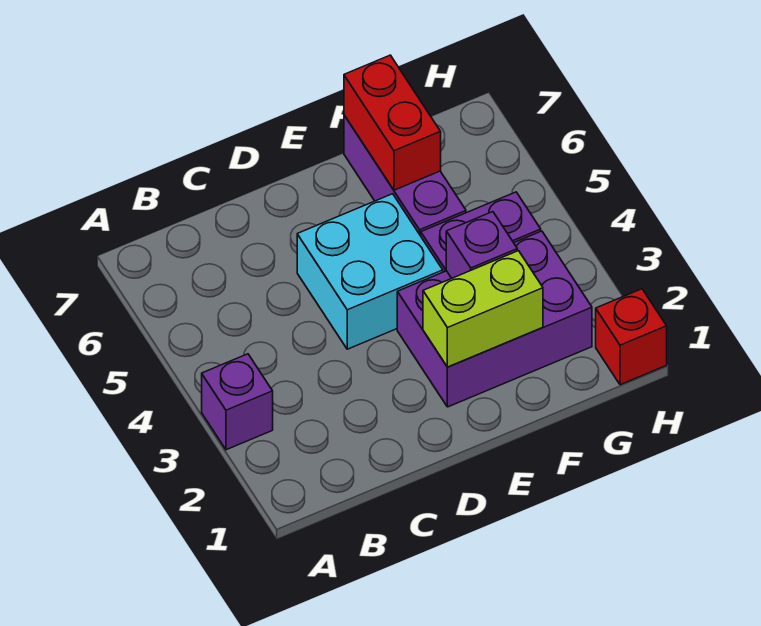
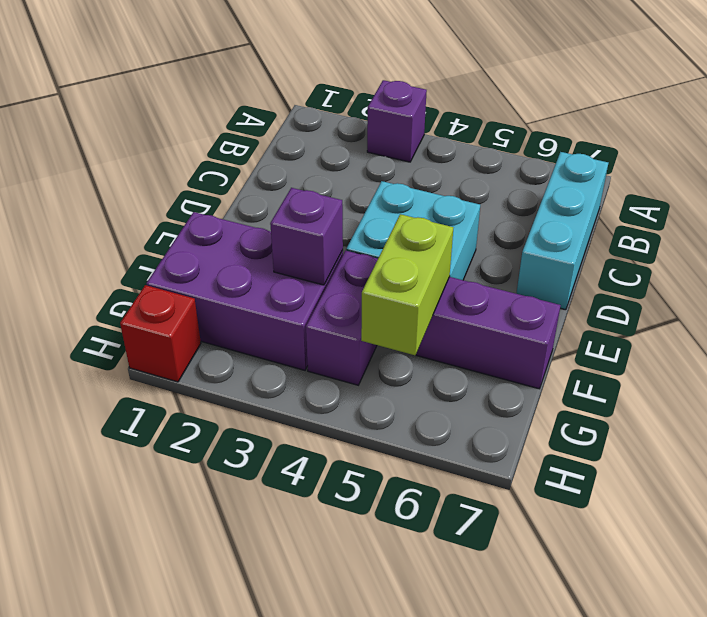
none -> cyan brick B7:D7 level 1
purple brick E2:G3 level 1 -> purple brick F1:G3 level 1
lime brick E2:F2 level 2 -> lime brick F5:G5 level 2
red brick F6:F7 level 2 -> none

